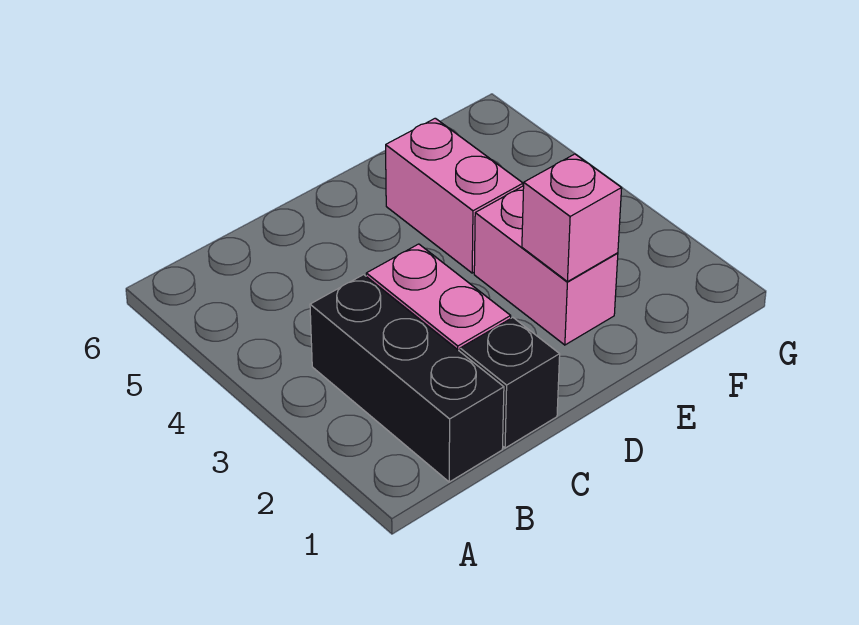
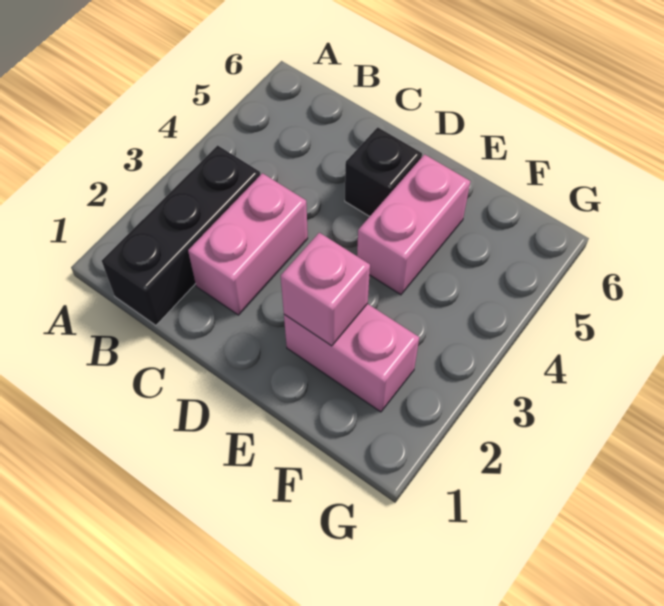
black brick C1 level 1 -> black brick D5 level 1
pink brick E2:E3 level 1 -> pink brick E2:F2 level 1

